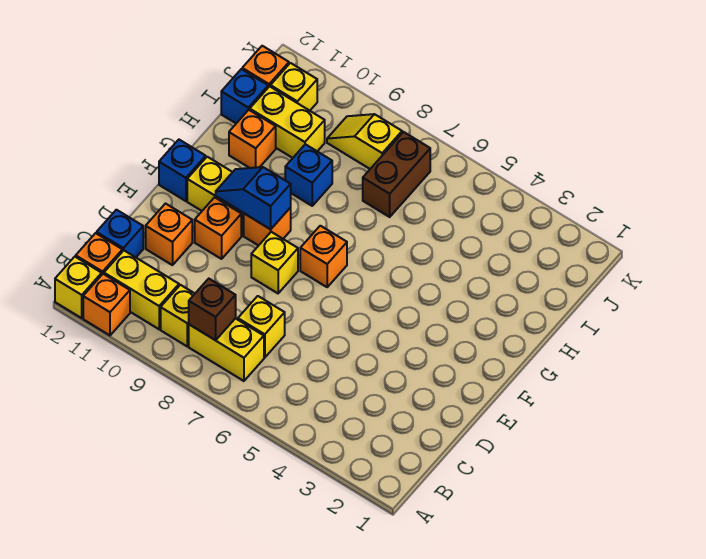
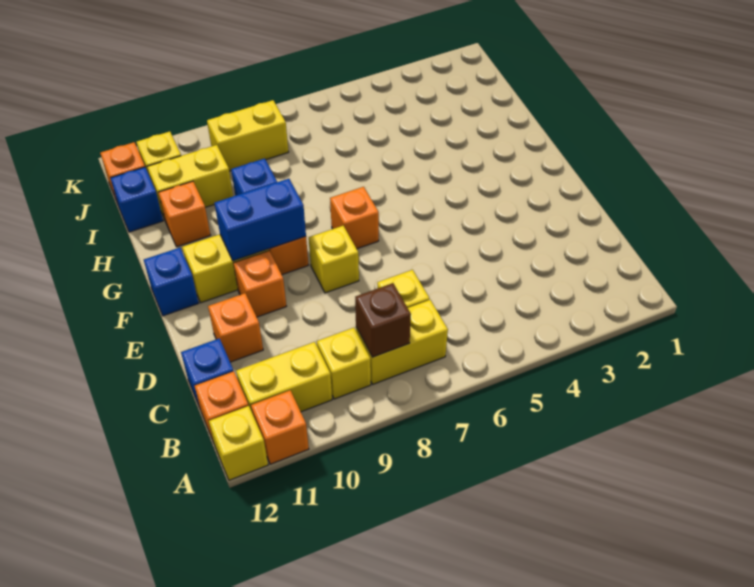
blue slope F9:F10 level 2 top 9 -> blue brick F9:F10 level 2
brown brick I7:J7 level 1 -> none
yellow slope J8:J9 level 1 top 8 -> yellow brick J8:J9 level 1

